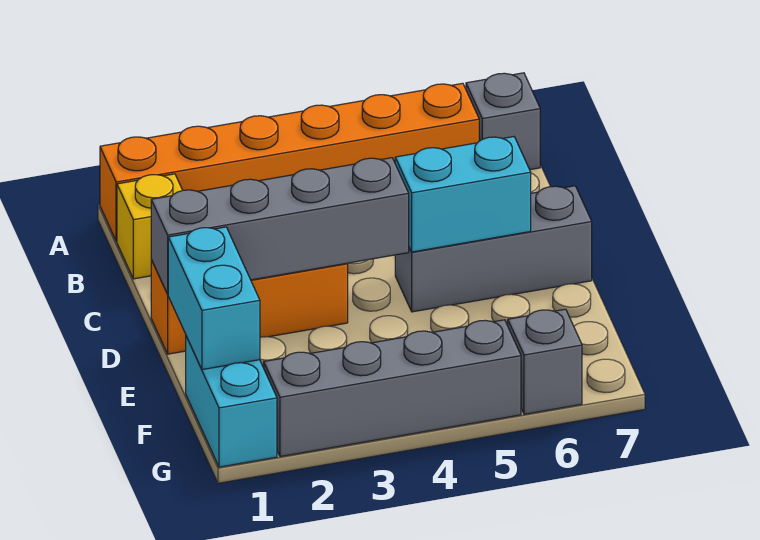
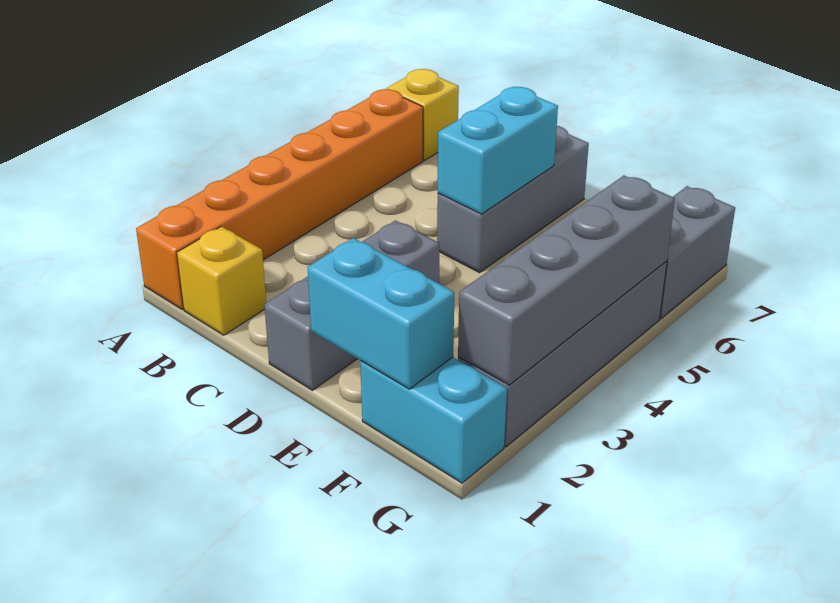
grey brick A7 level 1 -> yellow brick A7 level 1
orange brick D1:D3 level 1 -> grey brick D1:D3 level 1
grey brick D1:D4 level 2 -> grey brick G2:G5 level 2
grey brick G6 level 1 -> grey brick G6:G7 level 1

